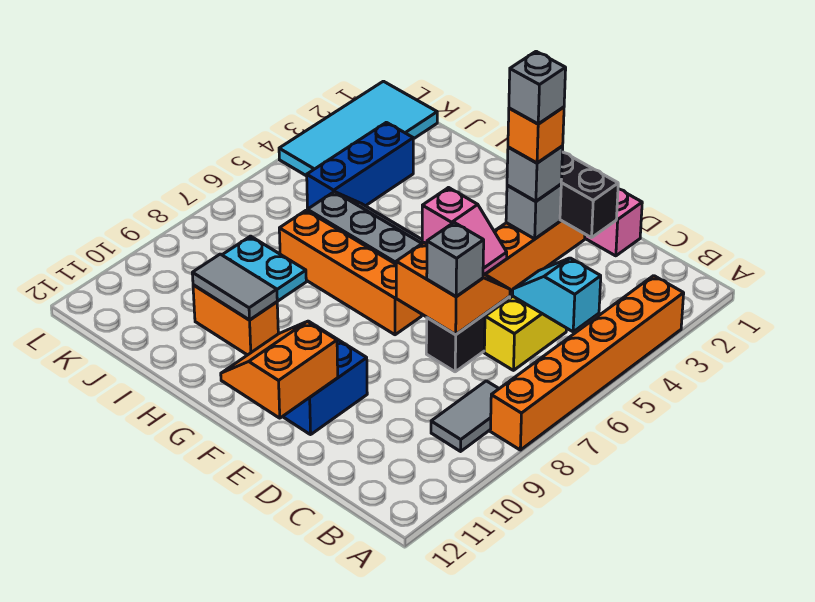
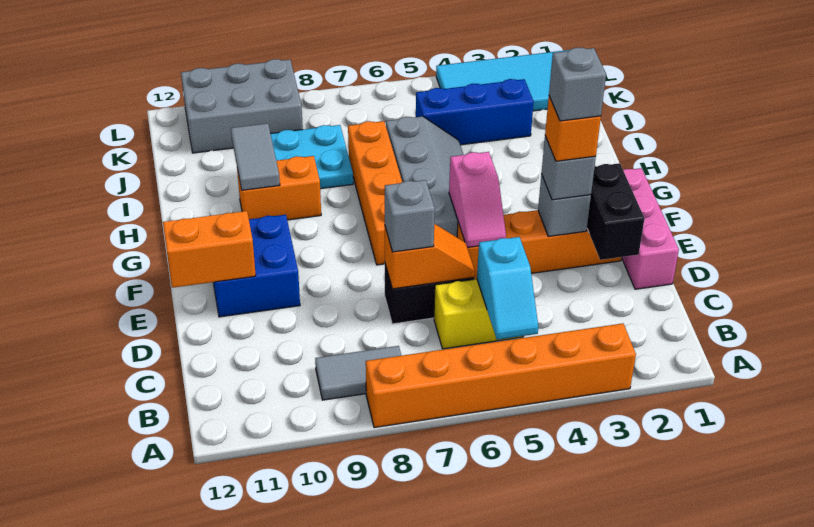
cyan slope B5:C5 level 2 top B -> cyan slope B5:C5 level 2 top C
orange slope D6:E7 level 2 top 7 -> orange slope D6:D7 level 2 top 7
orange brick H10:I10 level 1 -> orange brick H9:H10 level 1
none -> grey brick K9:L11 level 1

